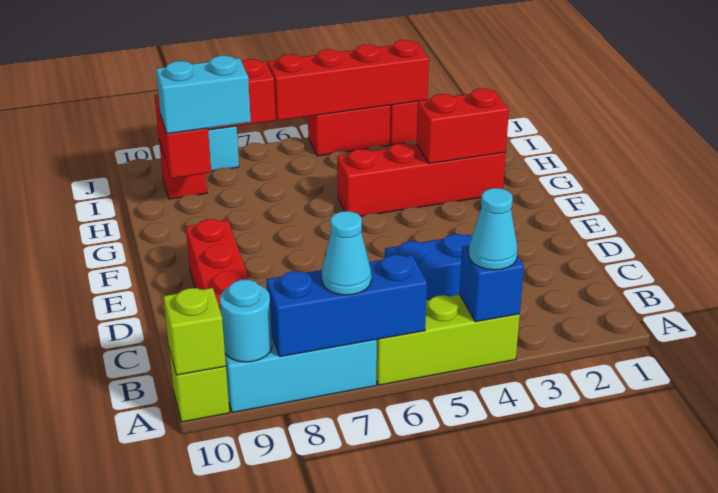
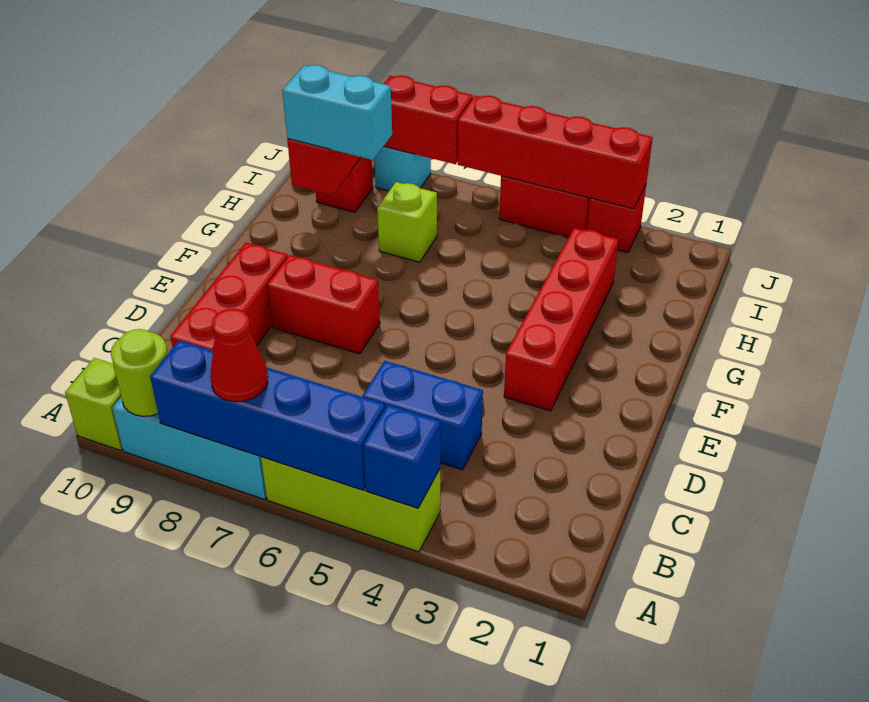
cyan cone A4 level 3 -> none
blue brick A6:A8 level 2 -> blue brick A5:A8 level 2
cyan cone A7 level 3 -> red cone A7 level 3
cyan round brick A9 level 2 -> lime round brick A9 level 2
lime brick A10 level 2 -> lime brick H7 level 1
red brick G2:G5 level 1 -> red brick E3:H3 level 1
red brick G2:G3 level 2 -> red brick E7:E8 level 1

